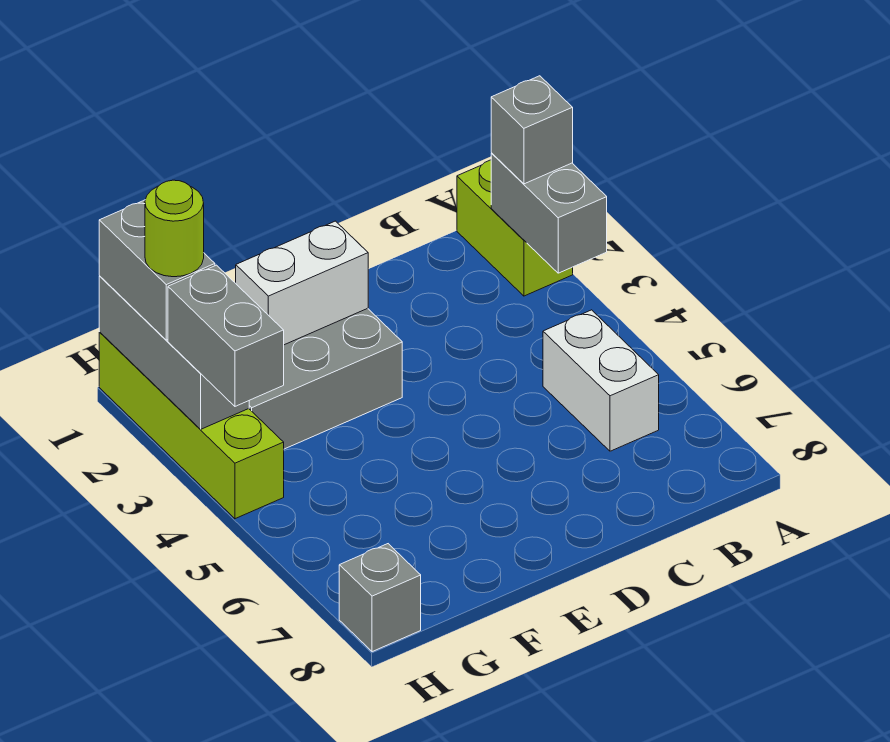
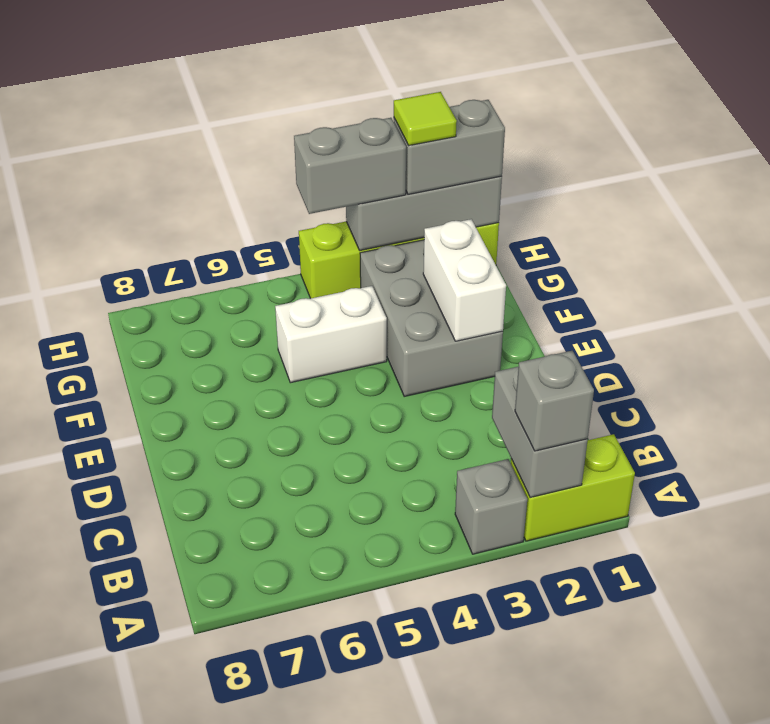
grey brick A2:A3 level 2 -> grey brick A2:B2 level 2
white brick B5:B6 level 1 -> white brick F4:F5 level 1
lime round brick H2 level 4 -> lime tile H2 level 4
grey brick H8 level 1 -> grey brick A3 level 1

